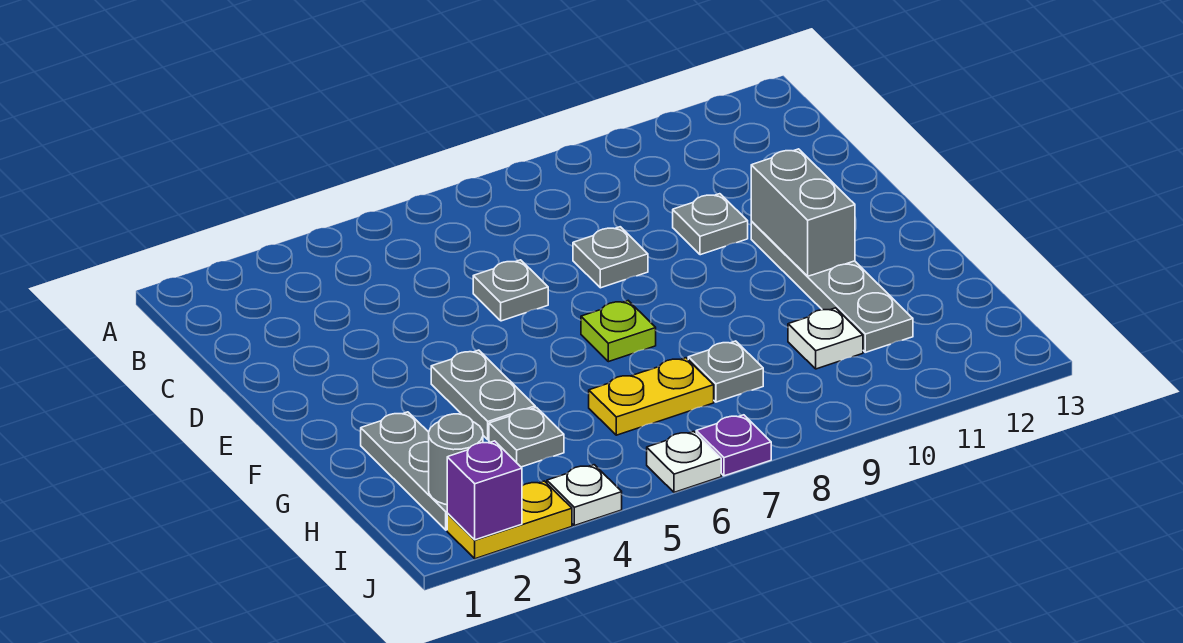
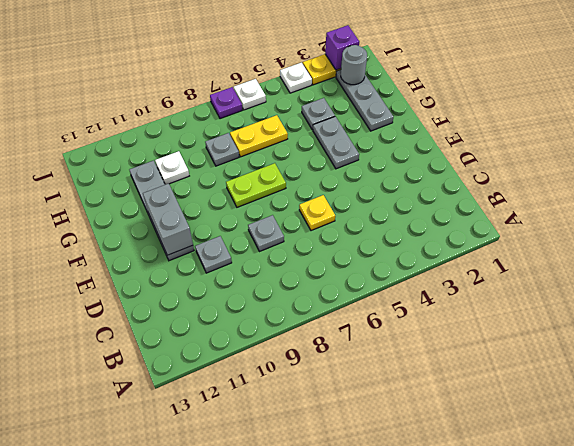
grey plate D6 level 1 -> yellow plate D6 level 1
lime plate F7 level 1 -> lime plate F7:F8 level 1

